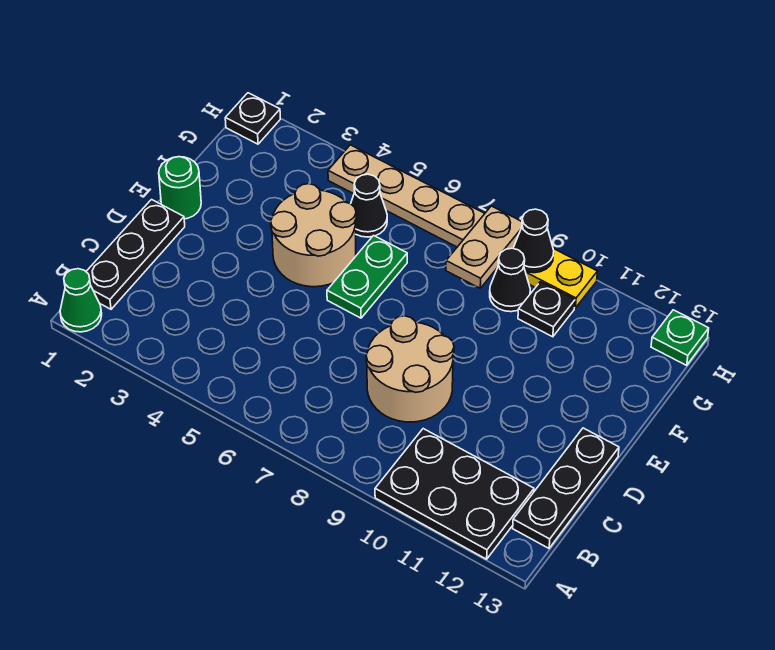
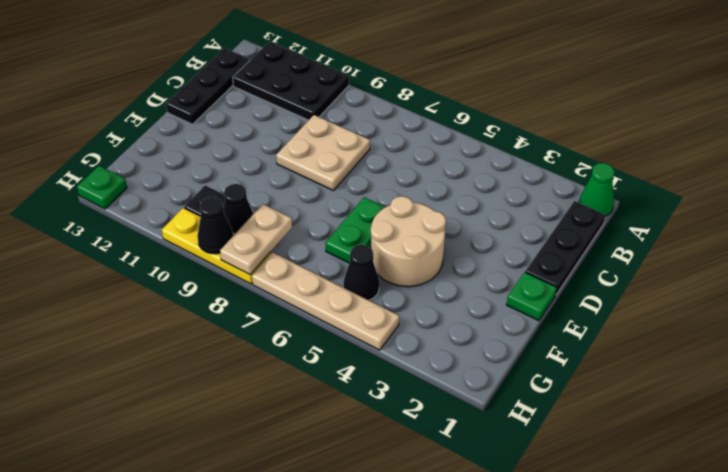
tan round brick C8:D9 level 1 -> tan plate C8:D9 level 1
green round brick E1 level 1 -> green plate E1 level 1
black plate H1 level 1 -> none

